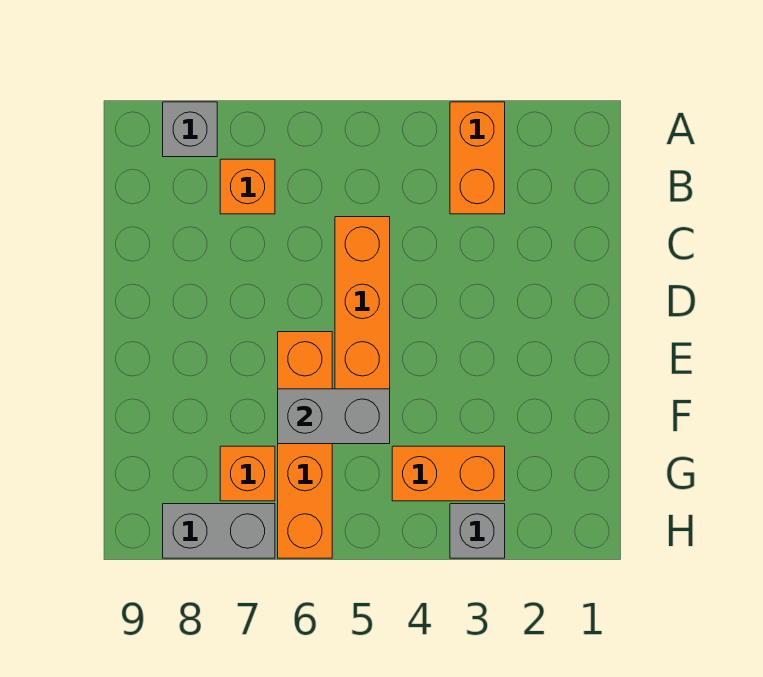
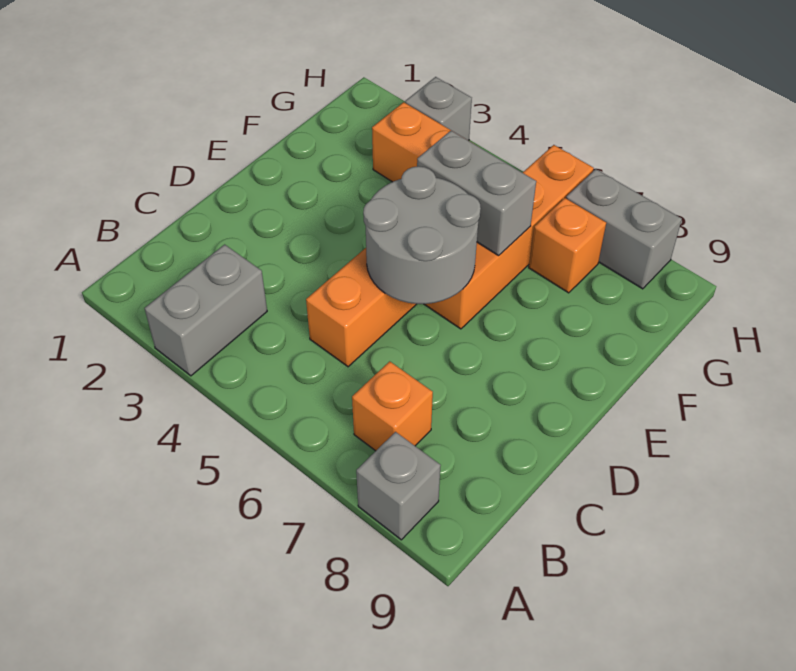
orange brick A3:B3 level 1 -> grey brick A3:B3 level 1
none -> grey round brick D5:E6 level 2

